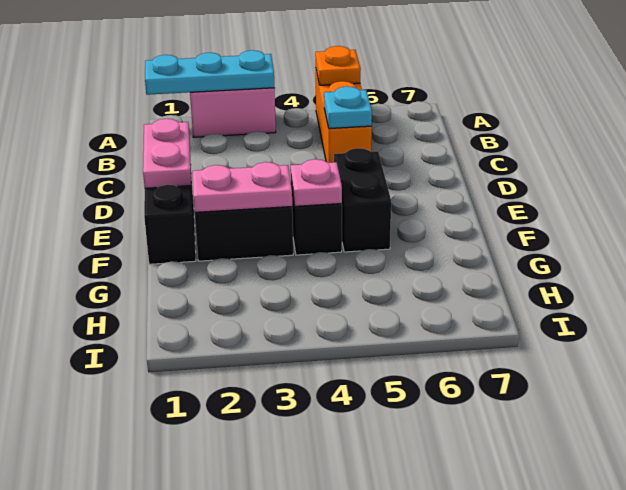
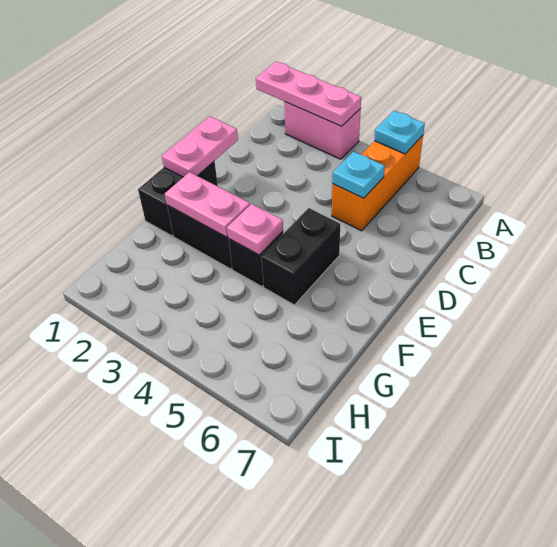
cyan plate A1:A3 level 2 -> pink plate A1:A3 level 2
orange plate A5 level 2 -> cyan plate A5 level 2

